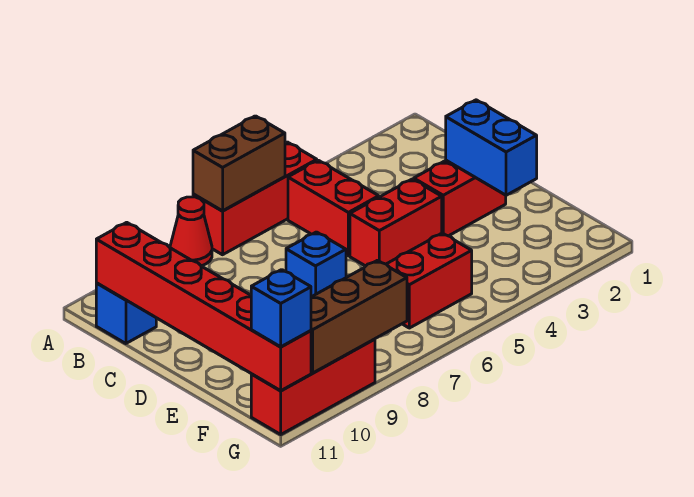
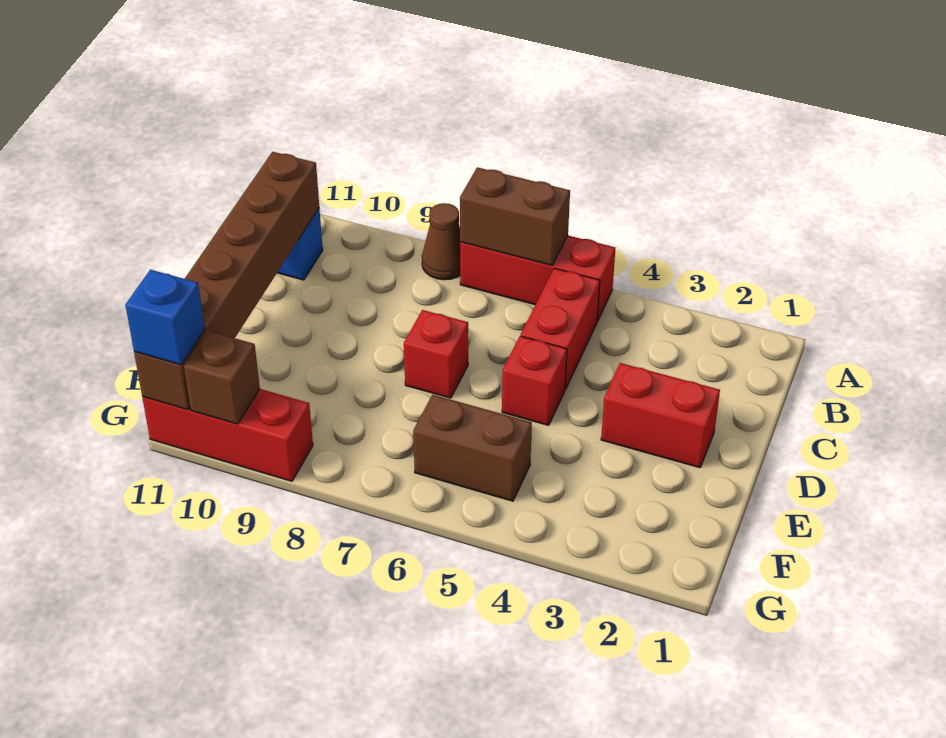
red cone A8 level 1 -> brown cone A8 level 1
red brick B11:G11 level 2 -> brown brick B11:G11 level 2
blue brick D2:E2 level 2 -> none
red brick D4:D5 level 1 -> red brick D5 level 1
blue brick D7 level 1 -> red brick D7 level 1
red brick F5:F6 level 1 -> brown brick F5:F6 level 1
brown brick G8:G10 level 2 -> brown brick G10 level 2

